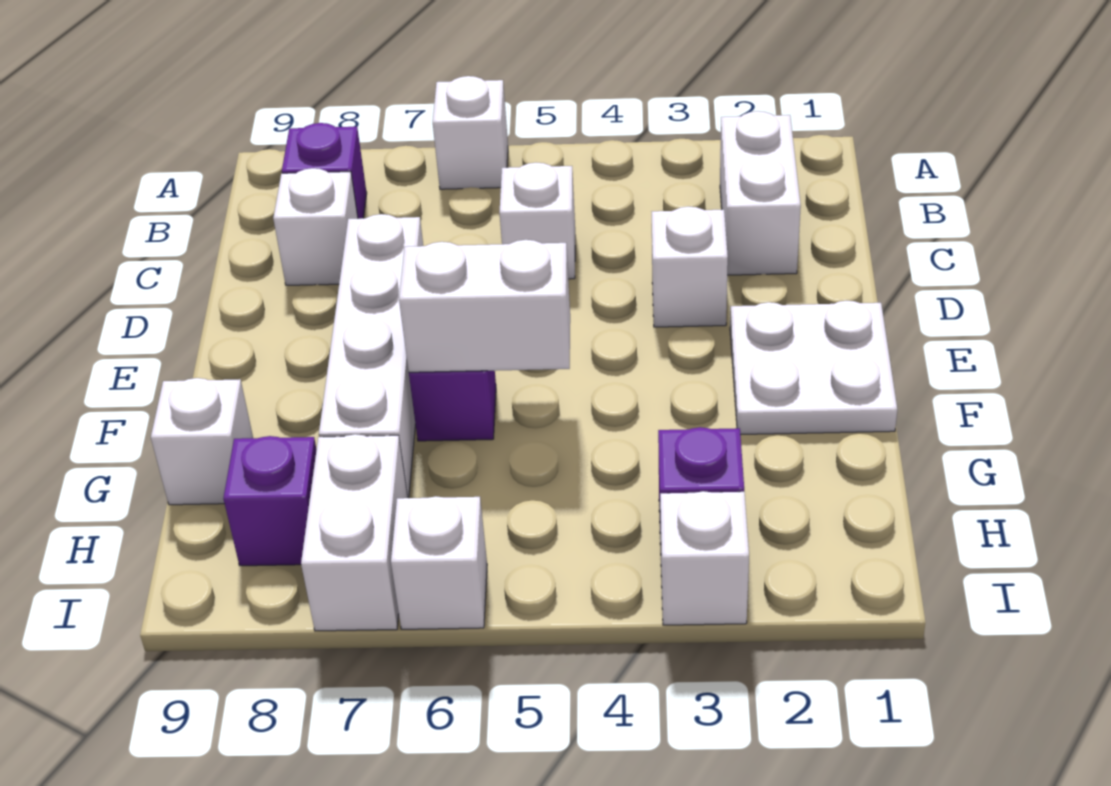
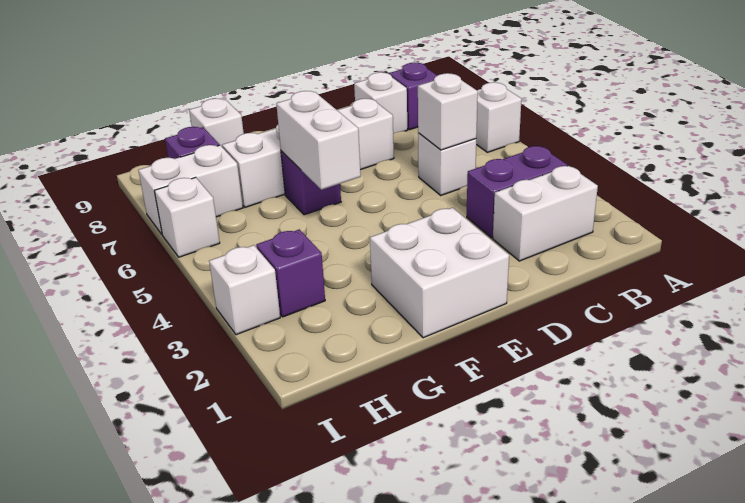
none -> purple brick B3:C3 level 1
white brick D3 level 1 -> white brick C5 level 2
white plate E1:F2 level 1 -> white brick E1:F2 level 1

